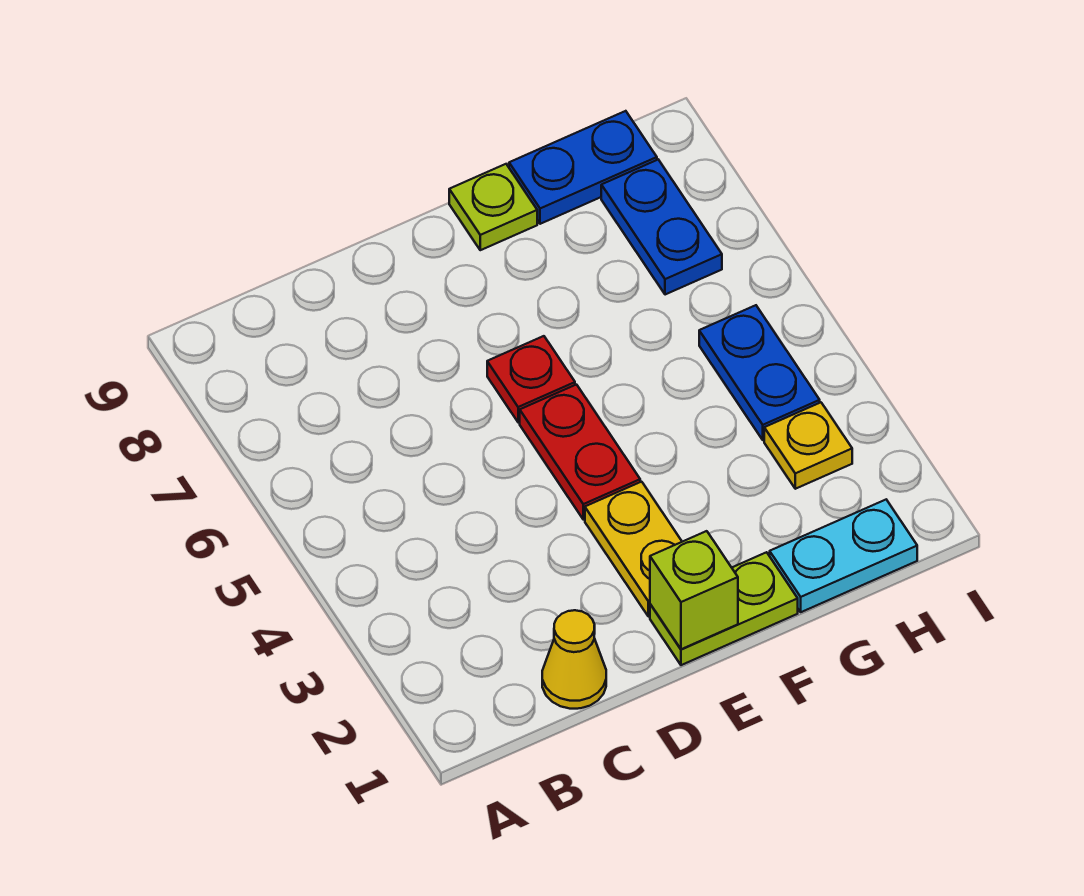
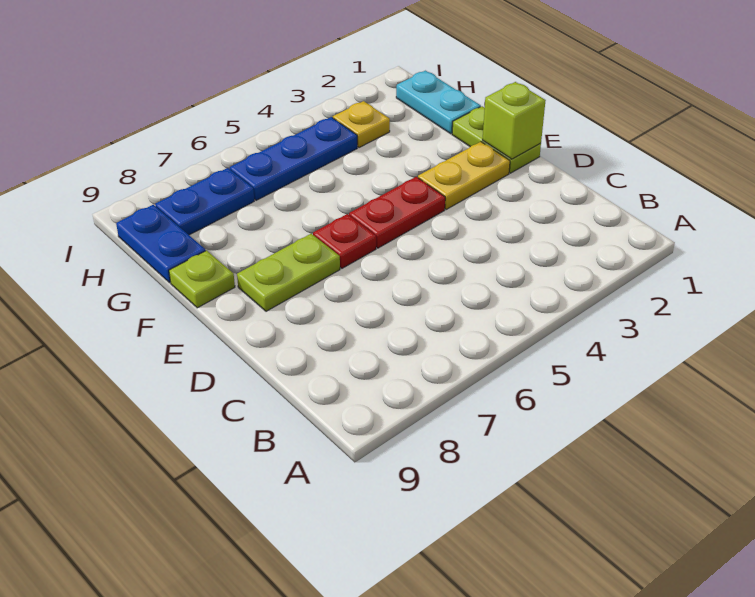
yellow cone C1 level 1 -> none
none -> lime plate E7:E8 level 1
blue plate H4:H5 level 1 -> blue plate H4:H6 level 1

